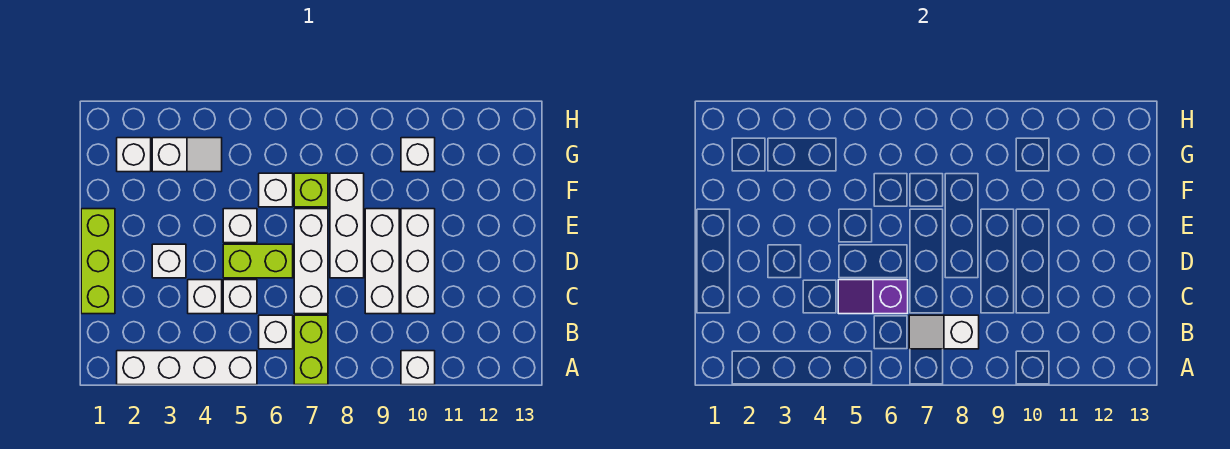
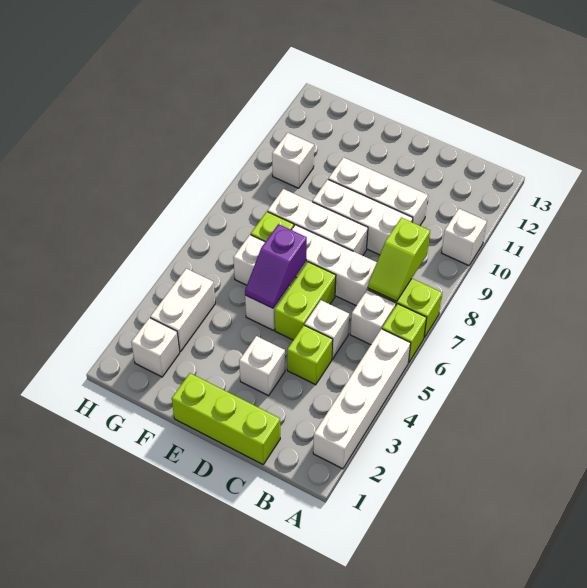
none -> lime brick A6 level 1
white slope B7:B8 level 2 top 8 -> lime slope B7:B8 level 2 top 8
white brick C4 level 1 -> lime brick C4 level 1
purple slope C5:C6 level 2 top 6 -> purple slope E5:E6 level 2 top 6
white slope G3:G4 level 1 top 3 -> white brick G3:G4 level 1

